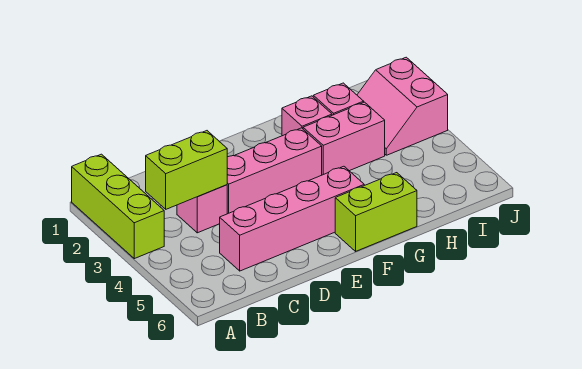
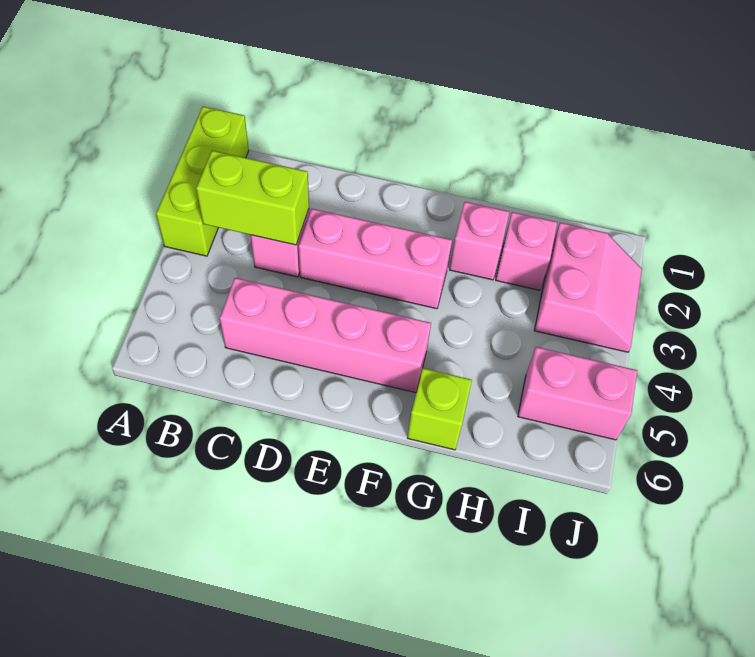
lime brick F6:G6 level 1 -> lime brick G6 level 1
pink brick G3:H3 level 1 -> pink brick I5:J5 level 1
pink slope I2:J3 level 1 top J -> pink slope I2:J3 level 1 top I

